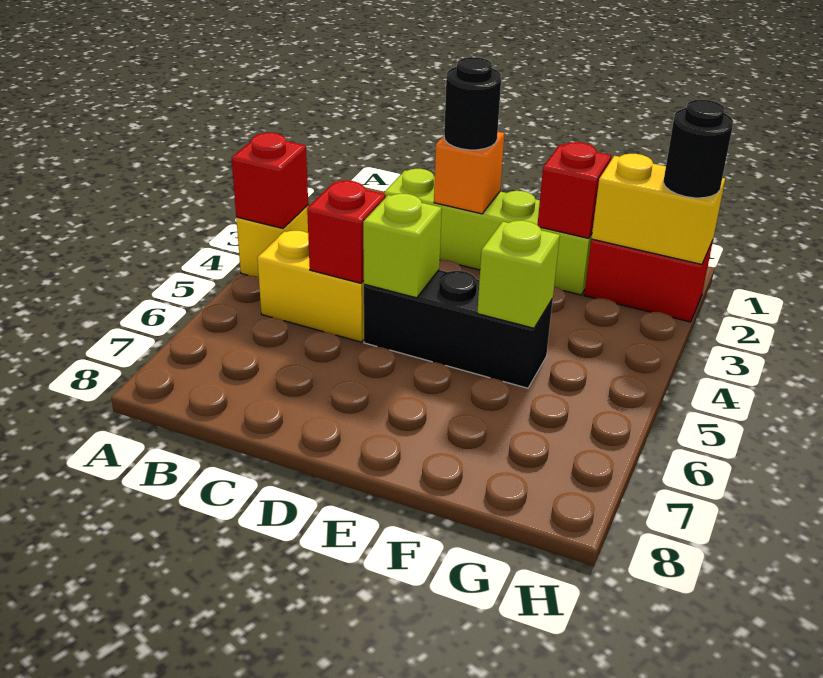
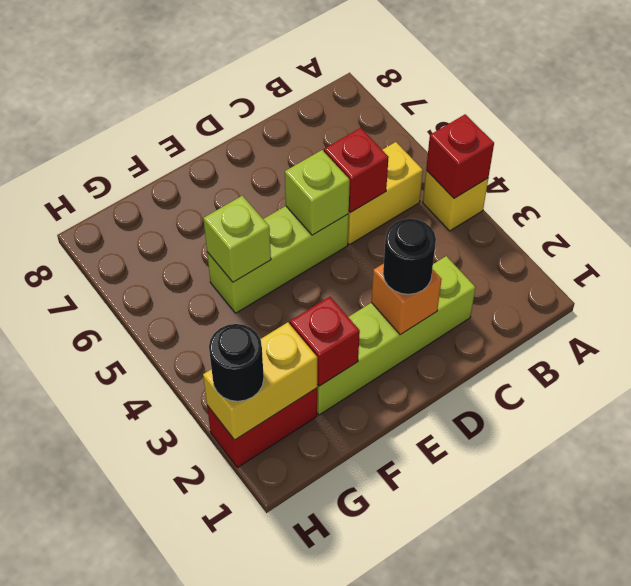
black brick D5:F5 level 1 -> lime brick D5:F5 level 1

